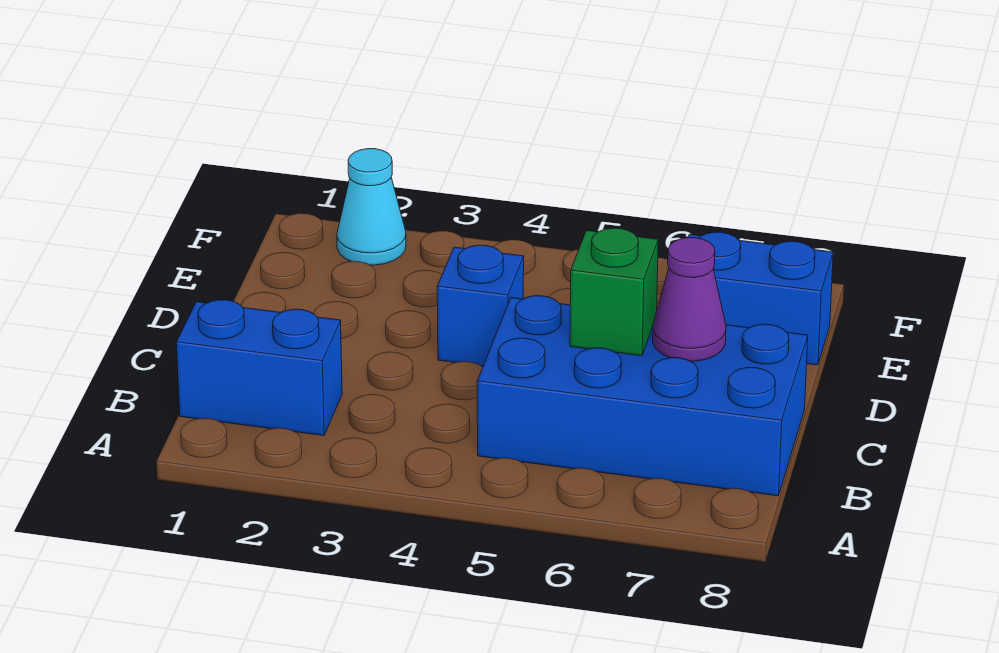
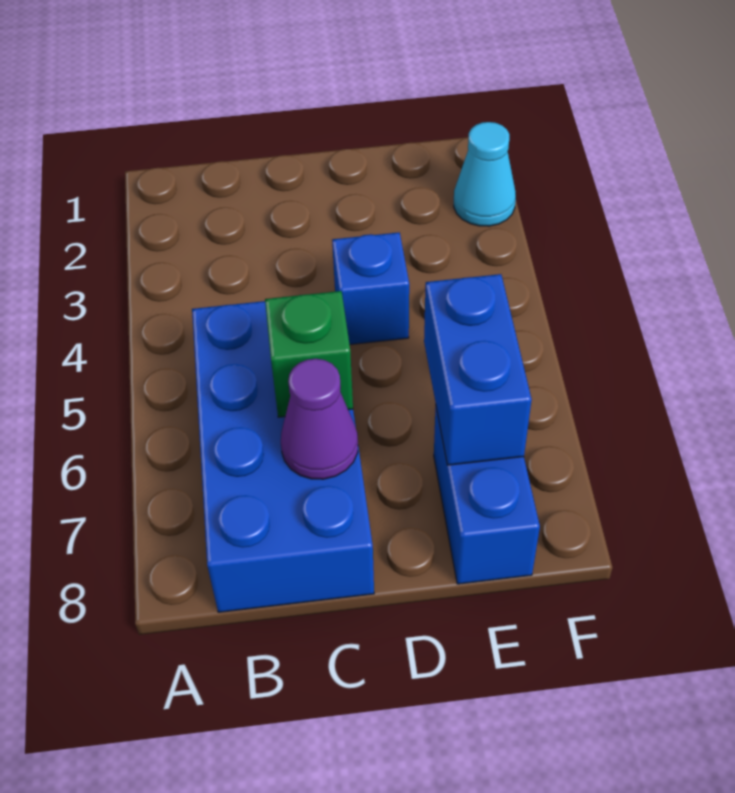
blue brick B1:B2 level 1 -> blue brick E6:E7 level 2

